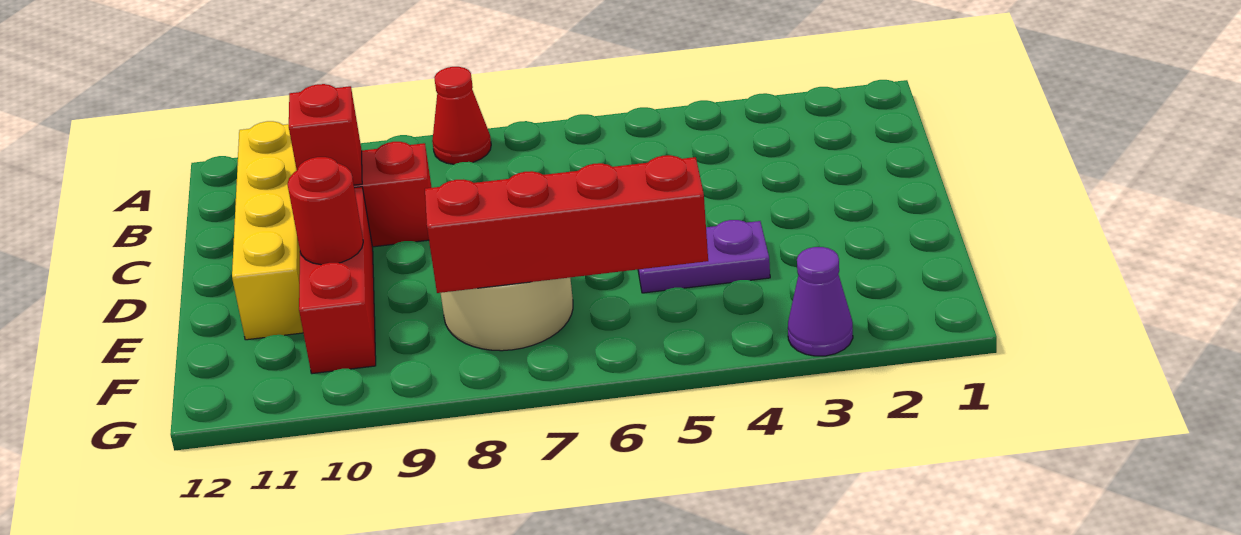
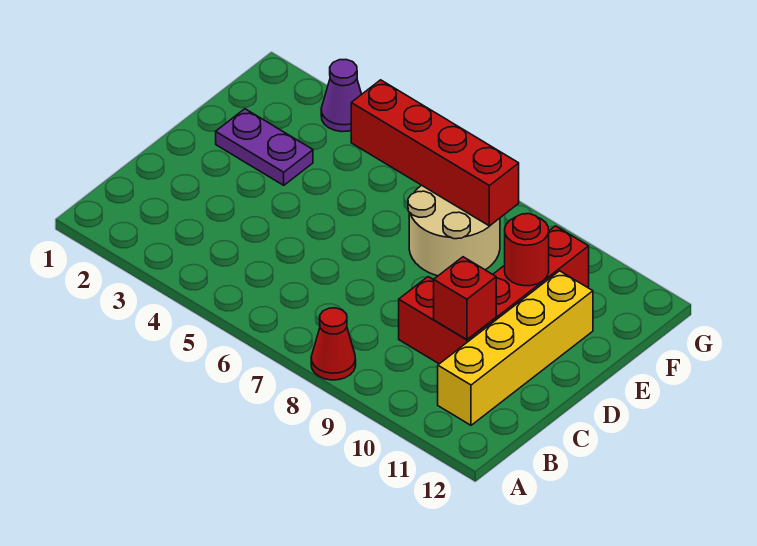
purple plate E4:E5 level 1 -> purple plate E2:E3 level 1

